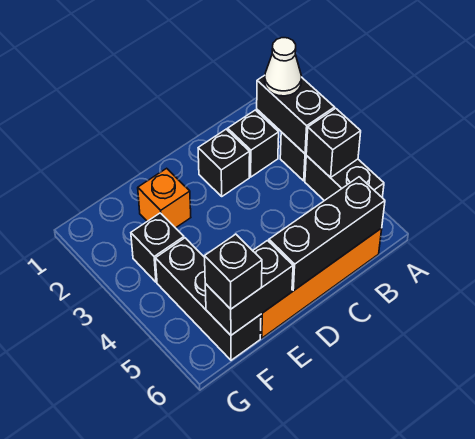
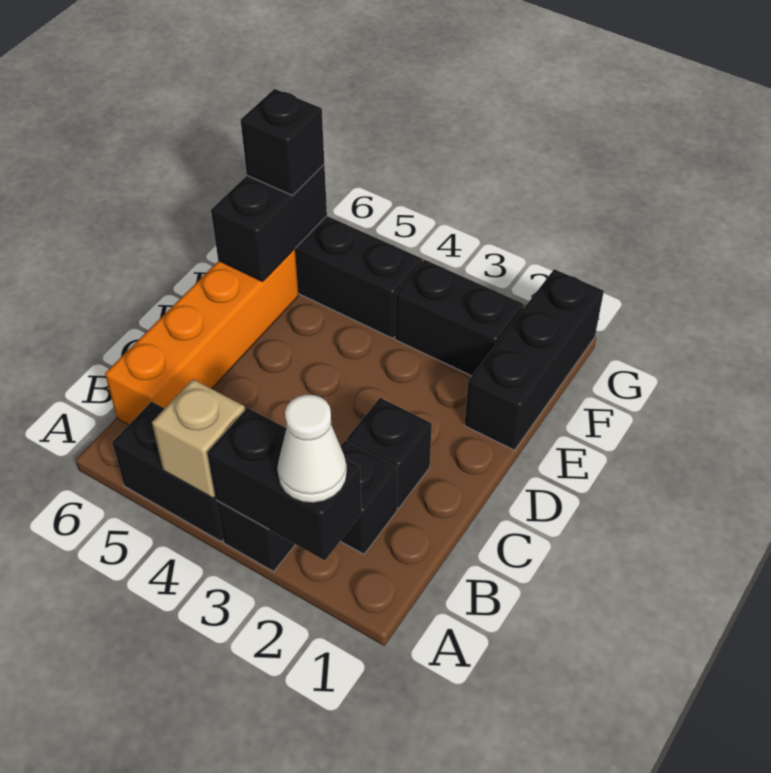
black brick A4 level 2 -> tan brick A4 level 2
black brick B6:D6 level 2 -> black brick E1:G1 level 1
orange brick E2 level 1 -> none
black brick F3 level 1 -> black brick F2:F3 level 1

